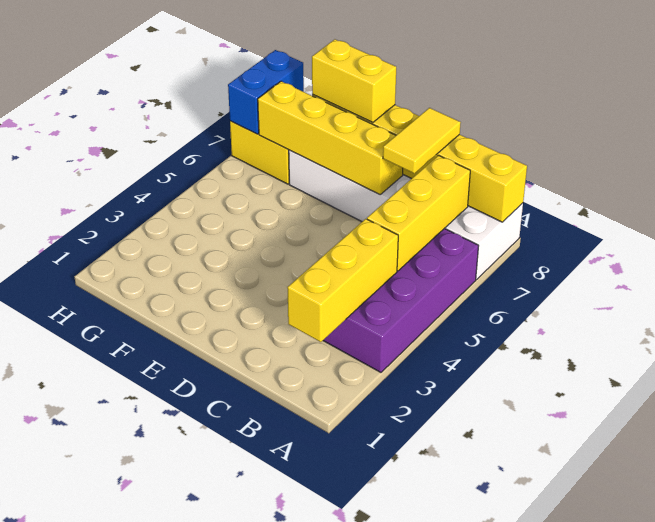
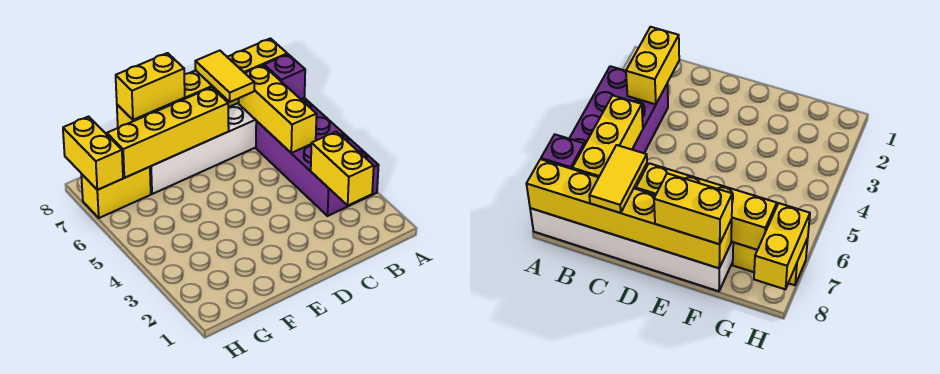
none -> purple brick A7 level 2
yellow brick B2:B4 level 2 -> yellow brick B2:B3 level 2
blue brick H7:H8 level 2 -> yellow brick H7:H8 level 2

